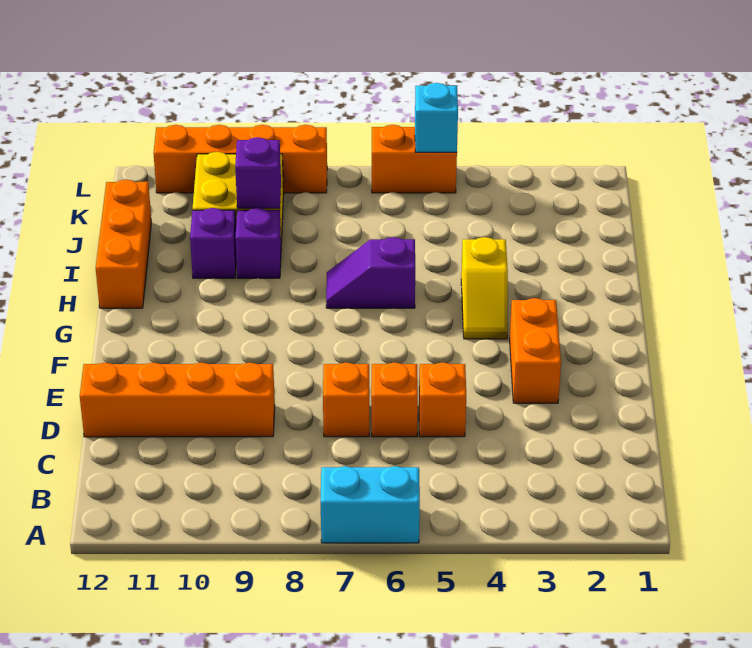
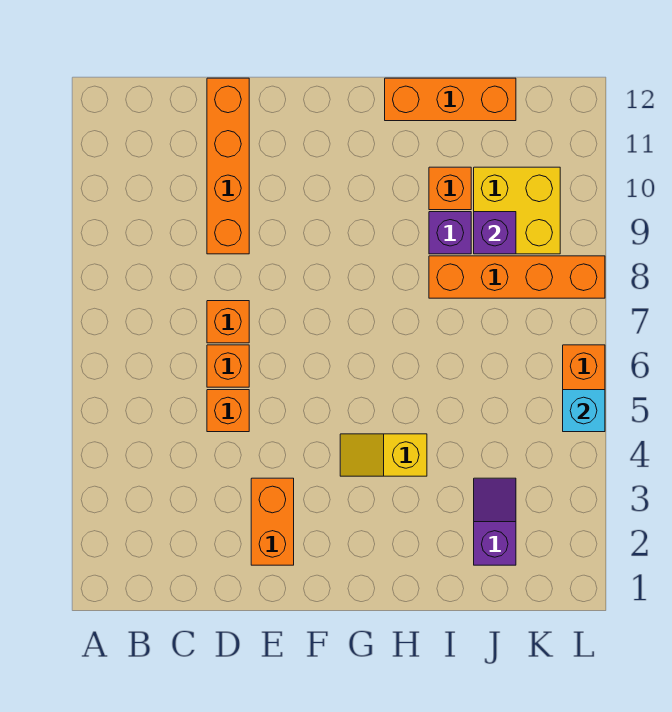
cyan brick A6:A7 level 1 -> none
orange brick E3:F3 level 1 -> orange brick E2:E3 level 1
purple slope H6:H7 level 1 top 6 -> purple slope J2:J3 level 1 top 2
purple brick I10 level 1 -> orange brick I10 level 1
orange brick L8:L11 level 1 -> orange brick I8:L8 level 1

